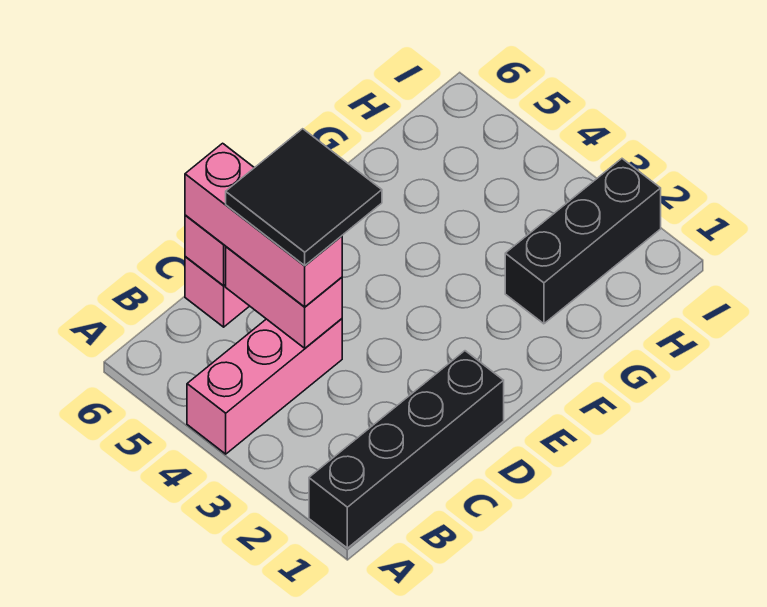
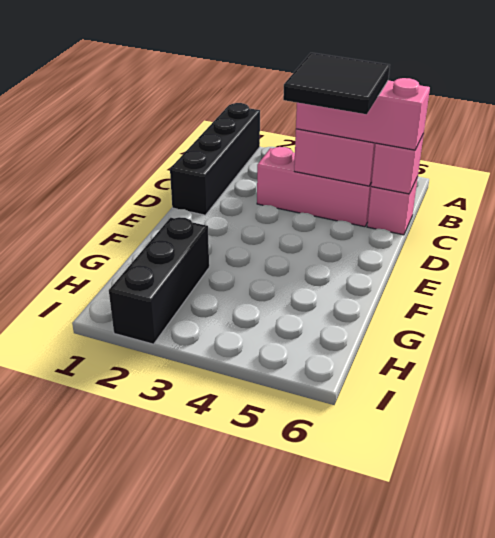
pink brick A4:C4 level 1 -> pink brick C3:C5 level 1

